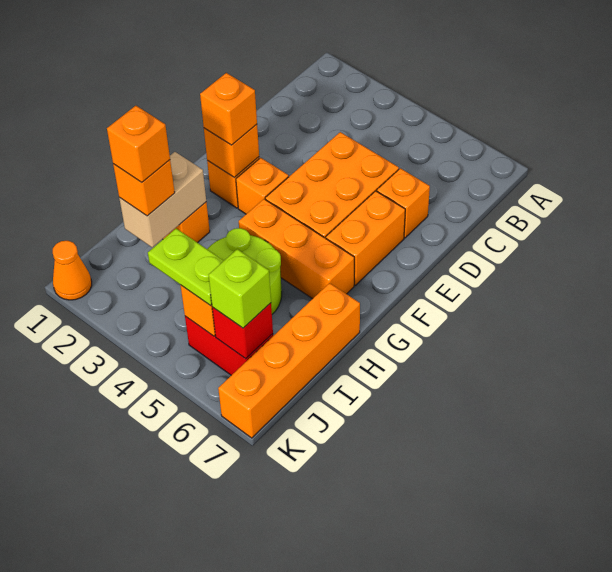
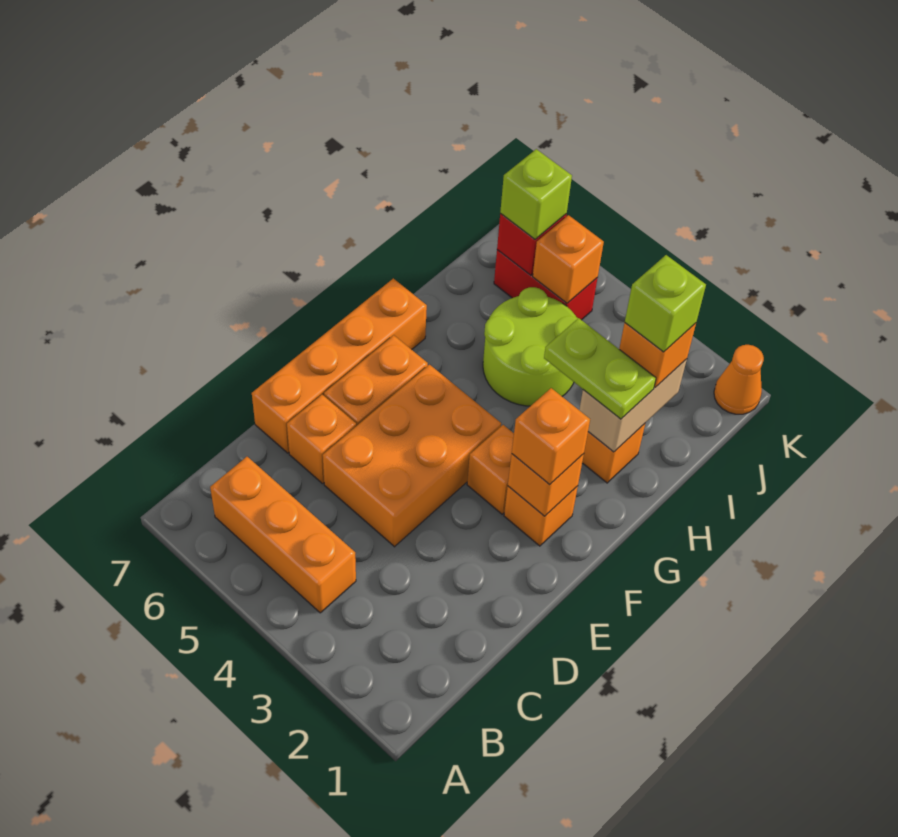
orange brick G4:G6 level 1 -> orange brick B4:B6 level 1
orange brick H7:K7 level 1 -> orange brick D7:G7 level 1
orange brick I2 level 4 -> lime brick I2 level 4
lime plate J4:J5 level 3 -> lime plate H2:H3 level 3

